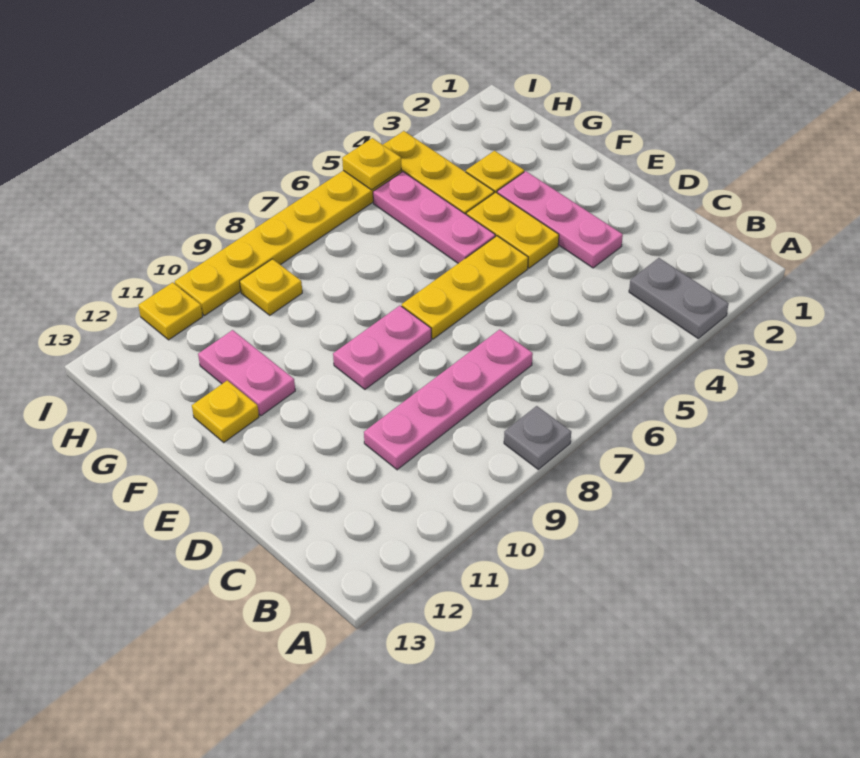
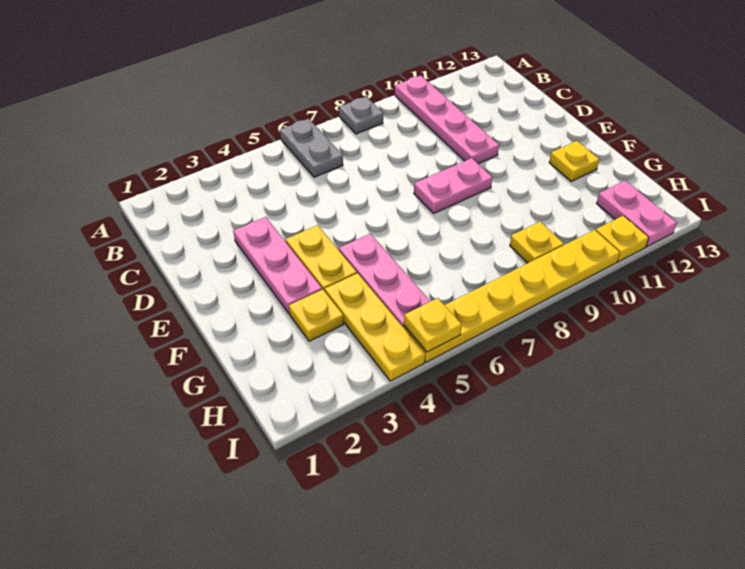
grey plate A3:B3 level 1 -> grey plate A6:B6 level 1
pink plate C7:C10 level 1 -> pink plate A10:D10 level 1
yellow plate E5:E7 level 1 -> none
pink plate F11:G11 level 1 -> pink plate H12:I12 level 1

